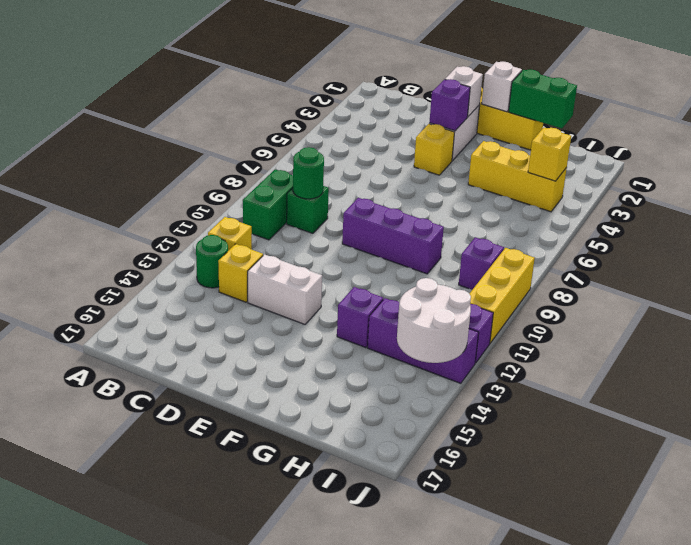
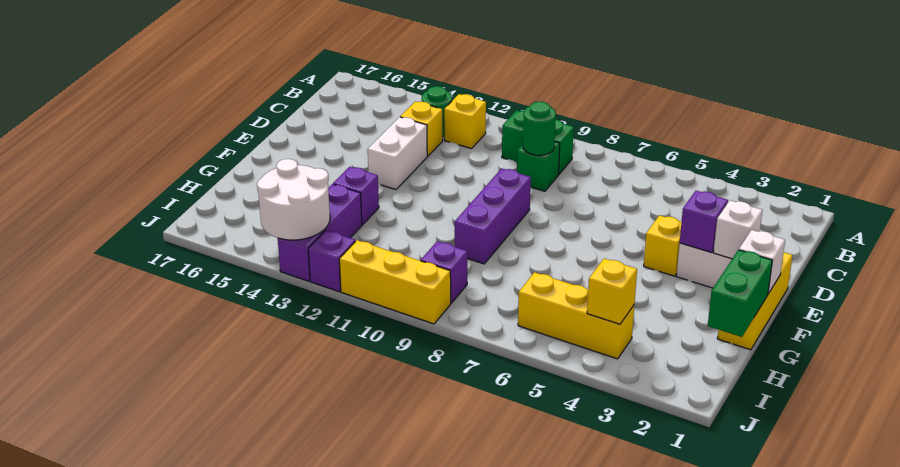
yellow brick G4:I4 level 1 -> yellow brick I4:I6 level 1

